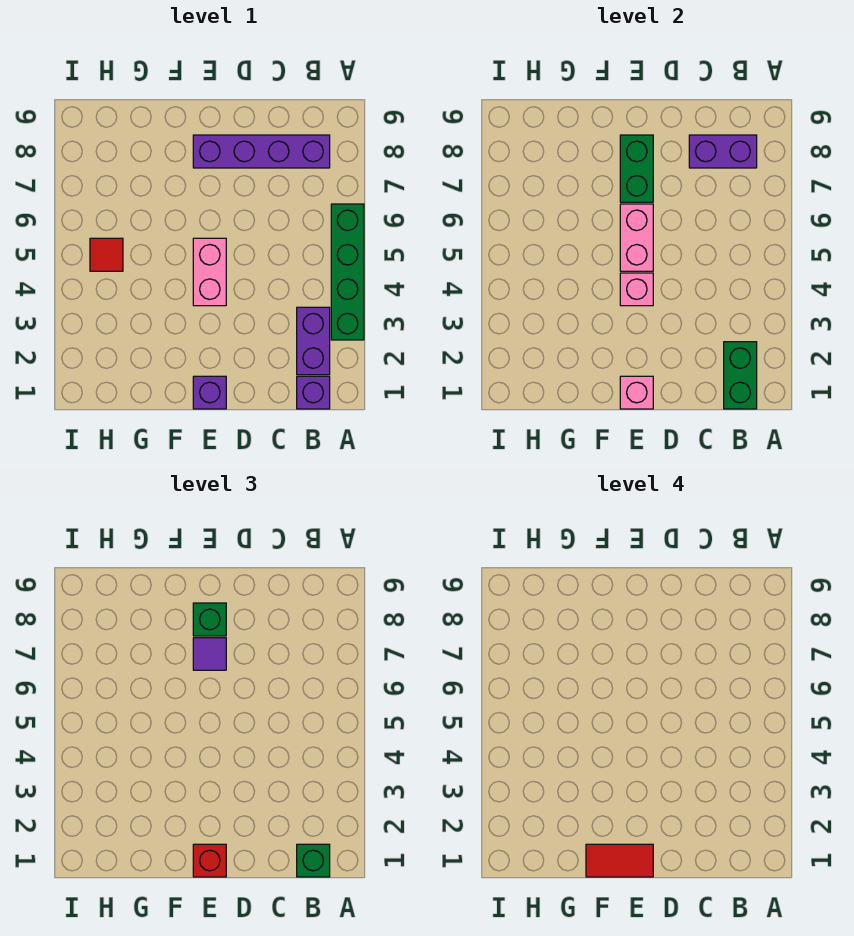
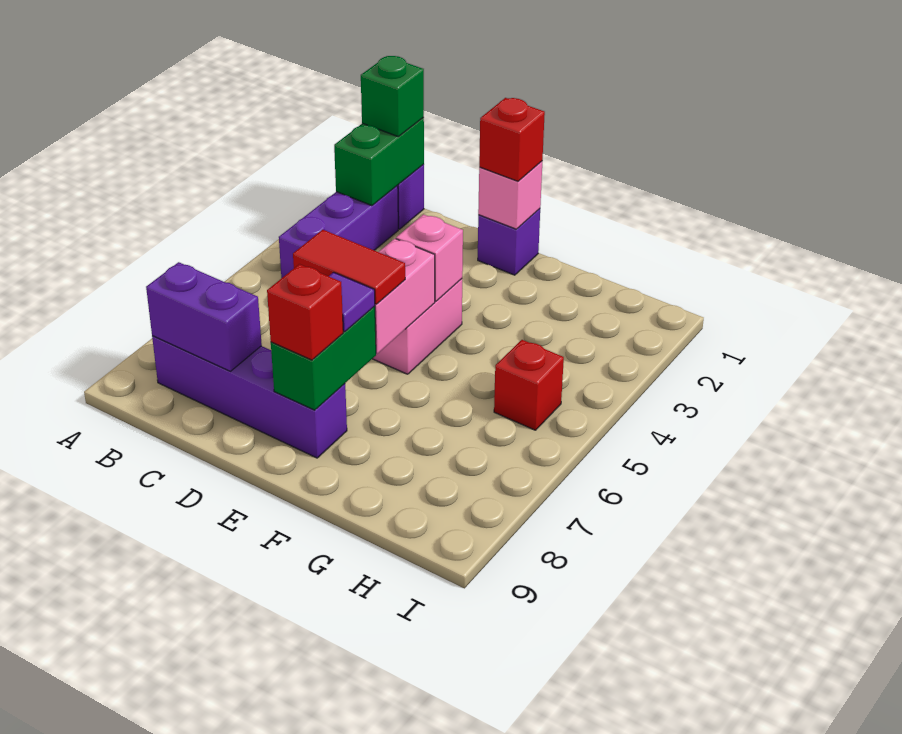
green brick A3:A6 level 1 -> none
purple brick B2:B3 level 1 -> purple brick B2:B4 level 1
red tile E1:F1 level 4 -> red tile D6:E6 level 3
green brick E8 level 3 -> red brick E8 level 3
red tile H5 level 1 -> red brick H5 level 1

